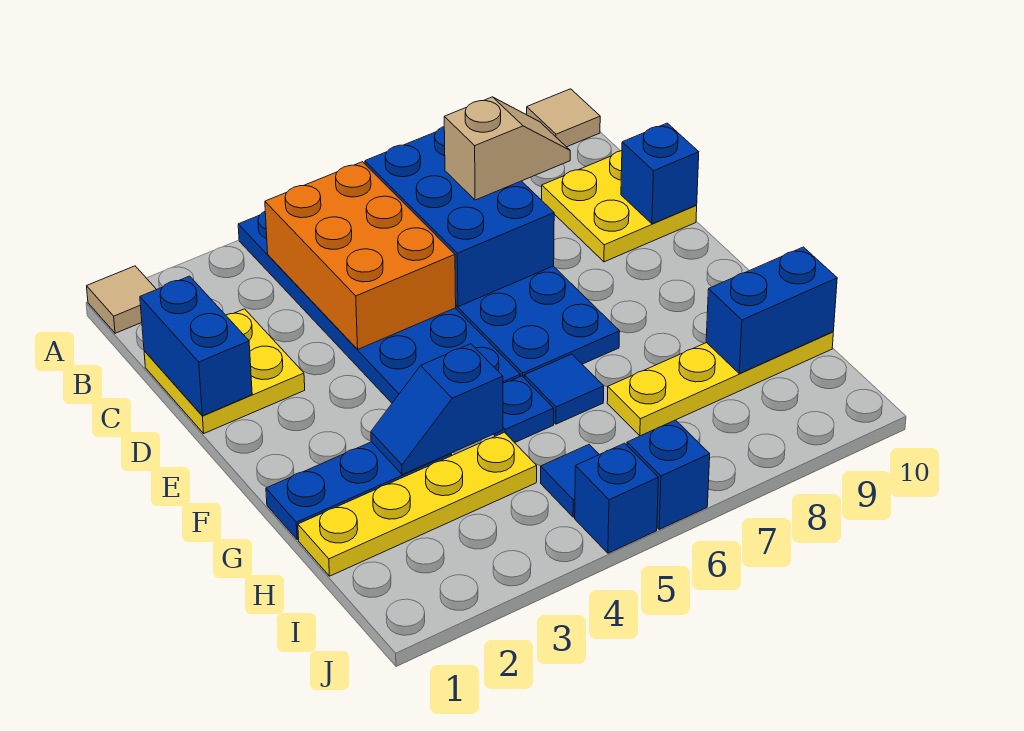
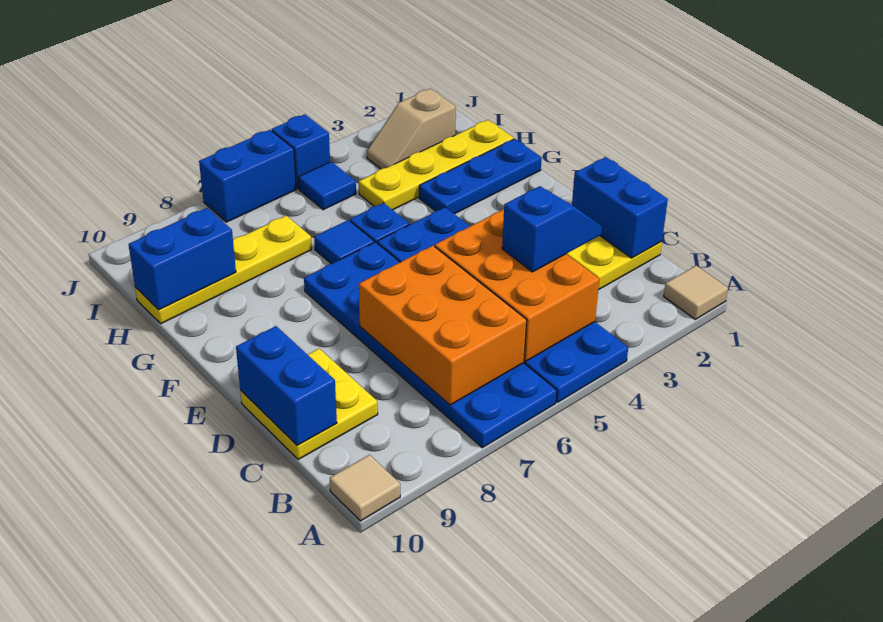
blue brick B6:D7 level 2 -> orange brick B6:D7 level 2
tan slope C7:C8 level 3 top 7 -> tan slope I2:I3 level 1 top 2
blue brick D10 level 2 -> blue brick C10:D10 level 2
blue slope G3:G4 level 2 top 4 -> blue slope C3:C4 level 3 top 4
blue brick J6 level 1 -> blue brick J6:J7 level 1

